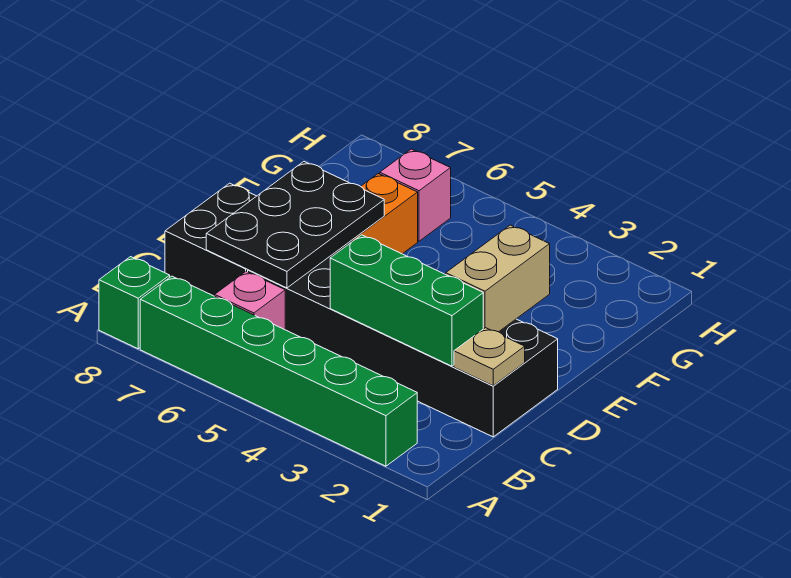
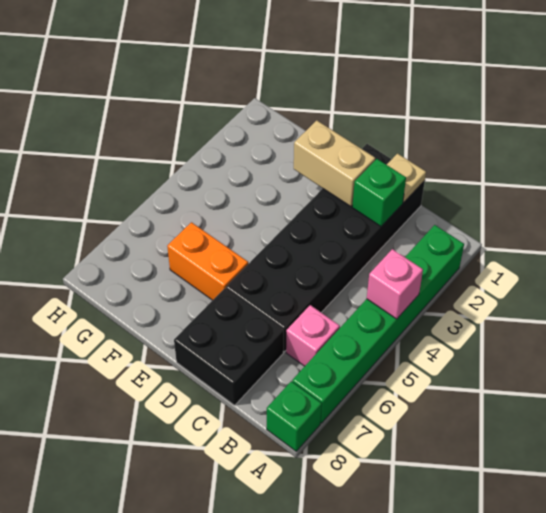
green brick C2:C4 level 2 -> green brick C2 level 2
black plate C6:E7 level 2 -> none
pink brick G6 level 1 -> pink brick A4 level 2

